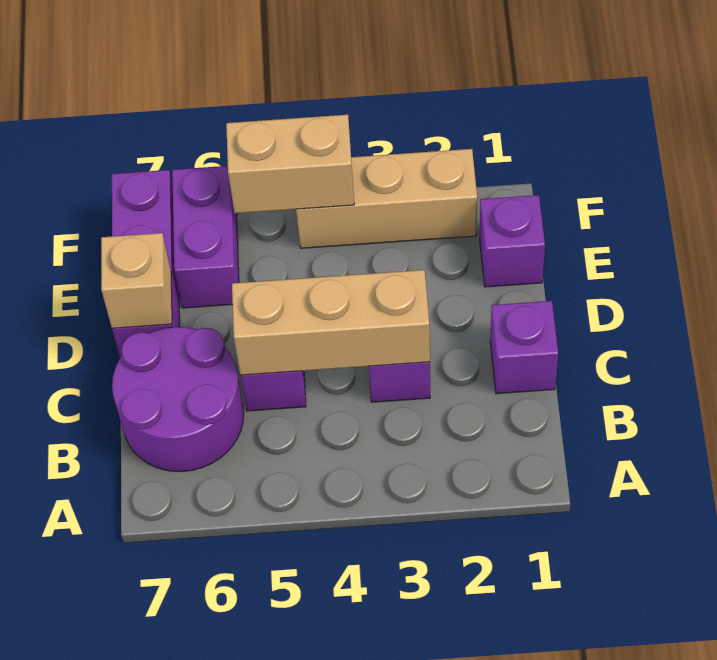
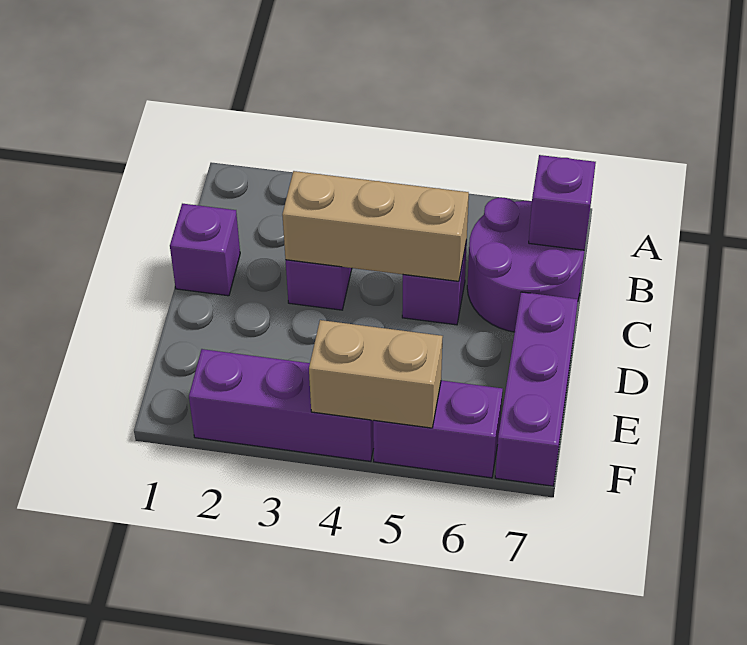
tan brick D7 level 2 -> none
purple brick E1 level 1 -> purple brick B7 level 2
purple brick E6:F6 level 1 -> purple brick F5:F6 level 1
tan brick F2:F4 level 1 -> purple brick F2:F4 level 1

